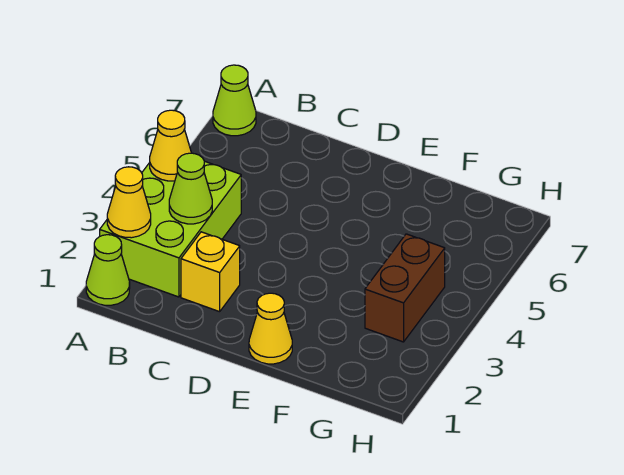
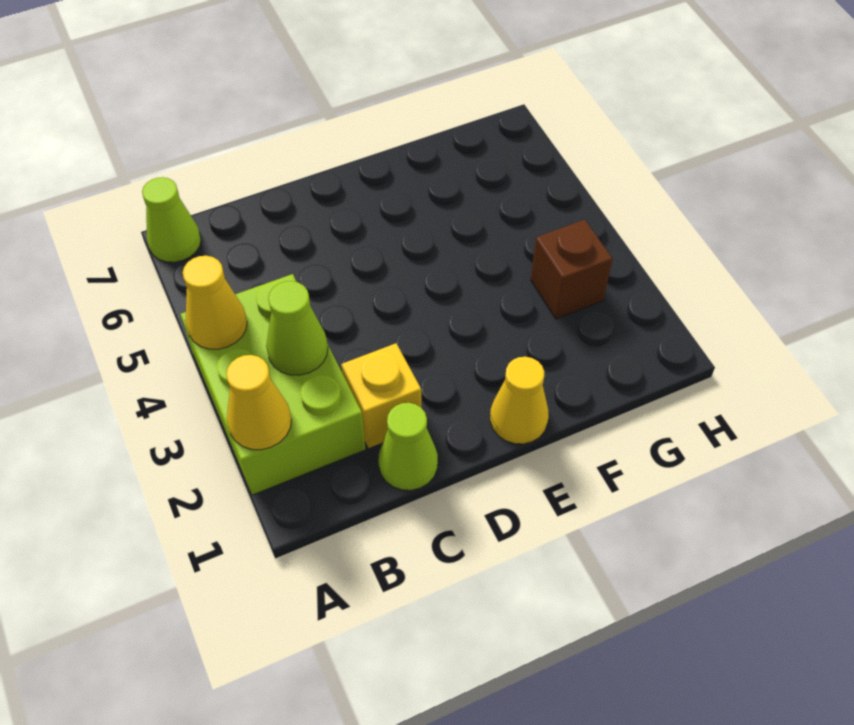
lime cone A1 level 1 -> lime cone C1 level 1
brown brick G3:G4 level 1 -> brown brick G3 level 1

